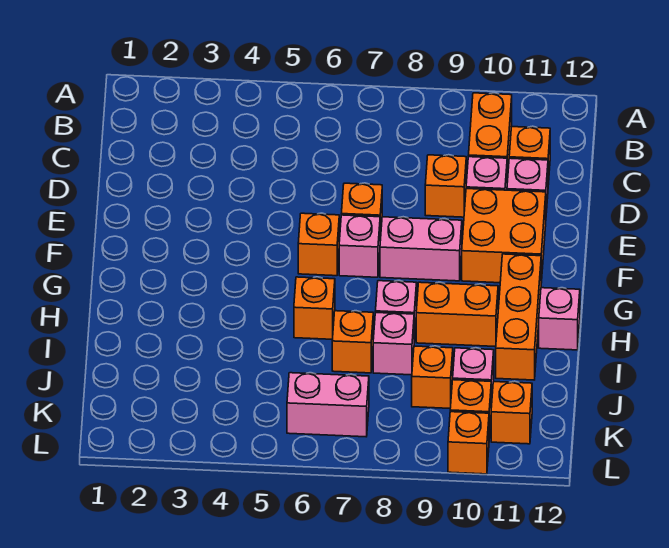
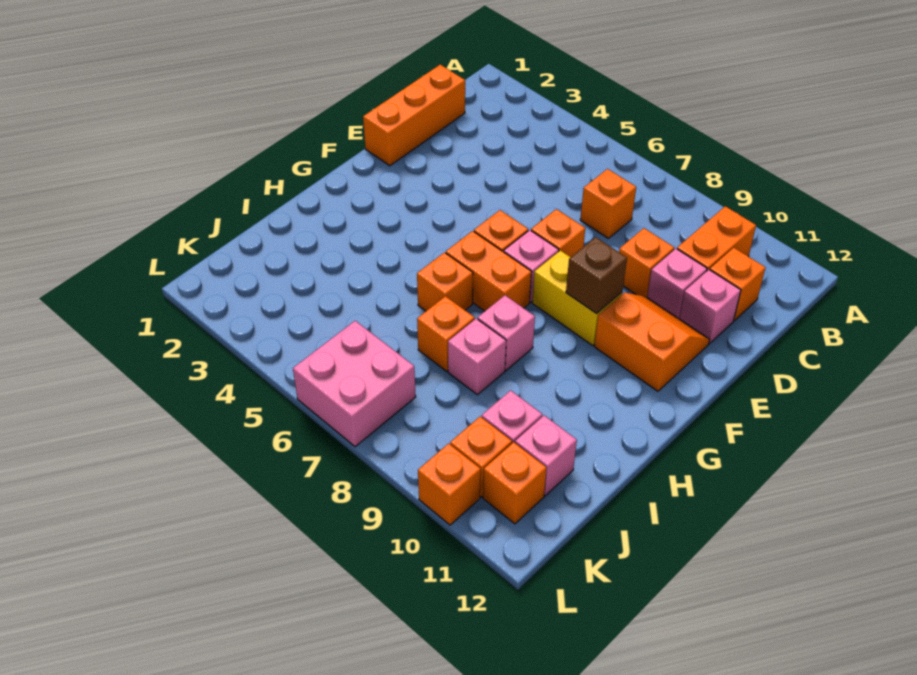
orange brick E10:F11 level 1 -> orange slope E10:F11 level 1 top F
pink brick F8:F9 level 1 -> yellow brick F8:F9 level 1
none -> brown brick F9 level 2
orange brick G11:I11 level 1 -> orange brick C1:E1 level 1
orange brick H9:H10 level 1 -> orange brick G6:G7 level 1
pink brick H12 level 1 -> pink brick J11 level 1
orange brick J9 level 1 -> orange brick C7 level 1
pink brick K6:K7 level 1 -> pink brick K6:L7 level 1

